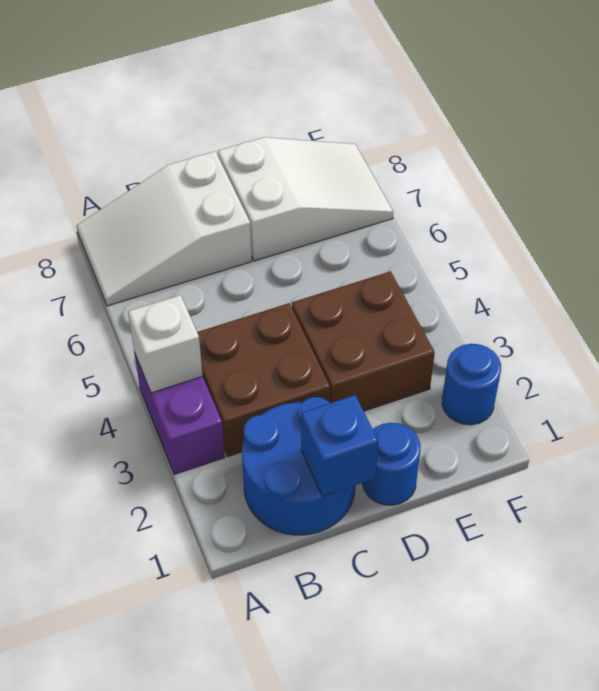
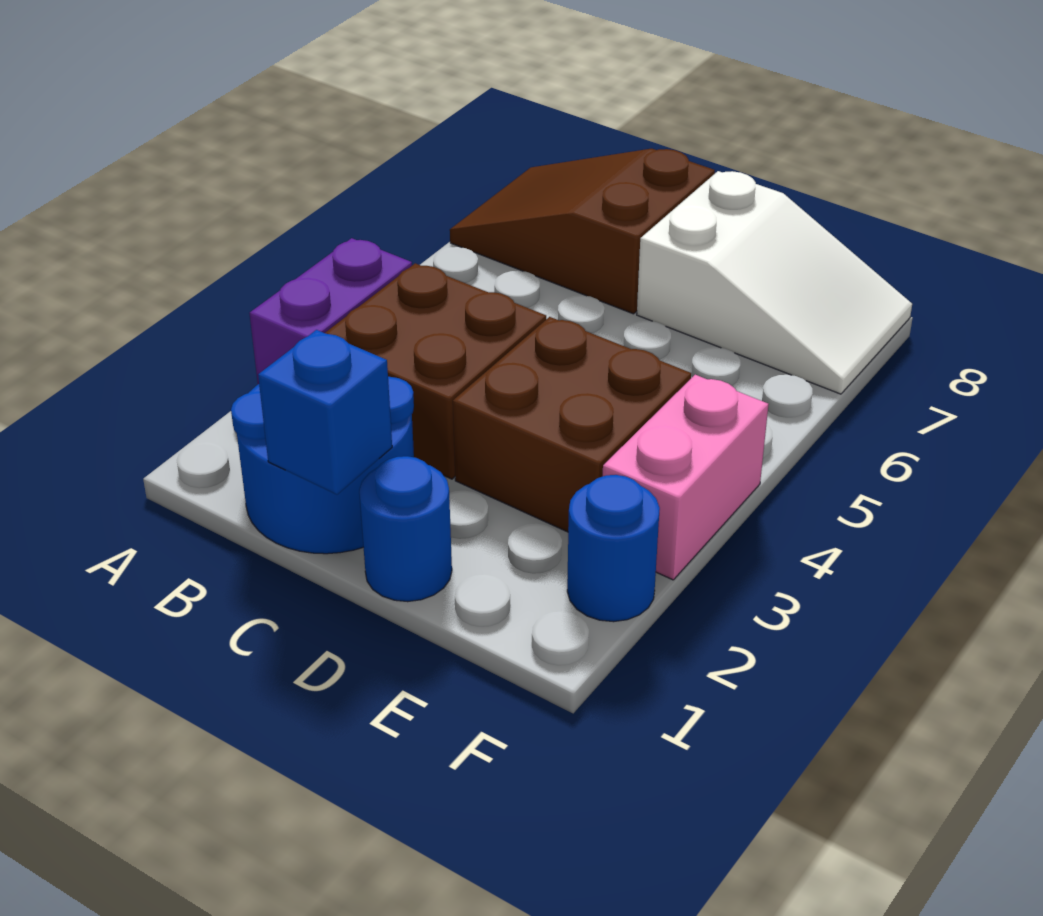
white brick A4 level 2 -> none
white slope A7:C8 level 1 top C -> brown slope A7:C8 level 1 top C
none -> pink brick F3:F4 level 1

